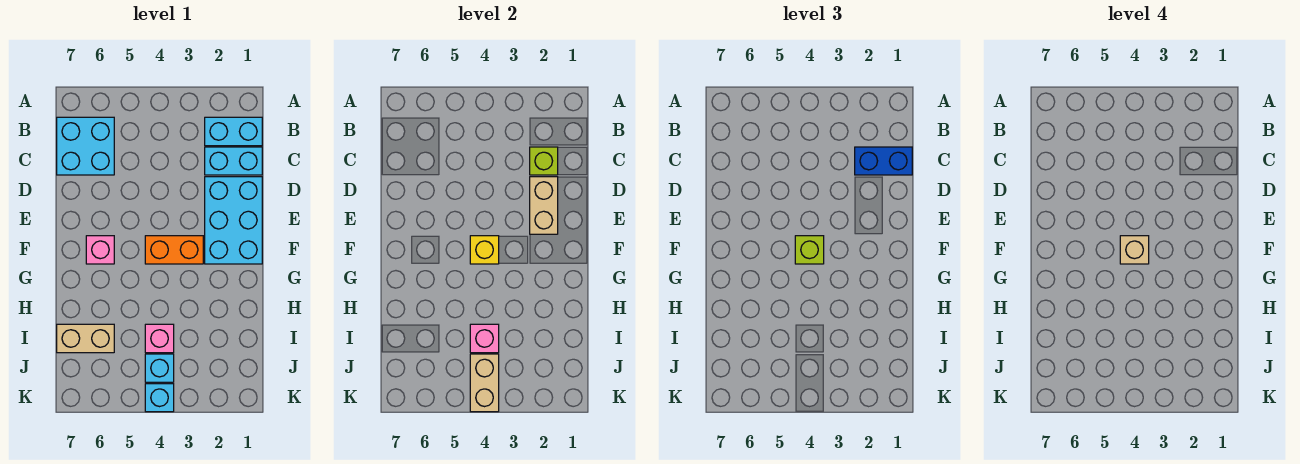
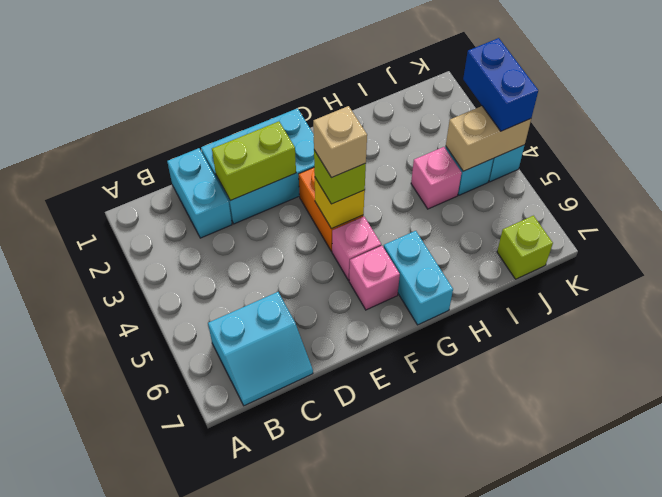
cyan brick B1:B2 level 1 -> cyan brick G6:G7 level 1
cyan brick B6:C7 level 1 -> cyan slope B6:C7 level 1 top 6
blue brick C1:C2 level 3 -> blue brick K3:K4 level 3
lime brick C2 level 2 -> lime brick J7 level 1
tan brick D2:E2 level 2 -> lime brick D2:E2 level 2
pink brick I4 level 2 -> pink brick F5 level 1
tan brick I6:I7 level 1 -> none

